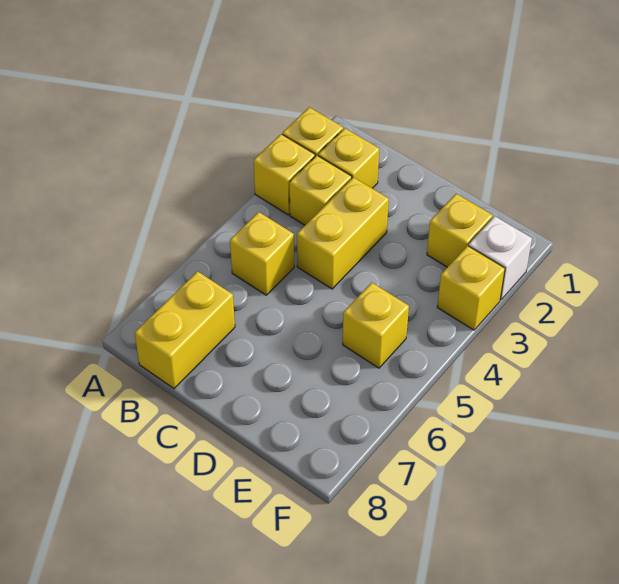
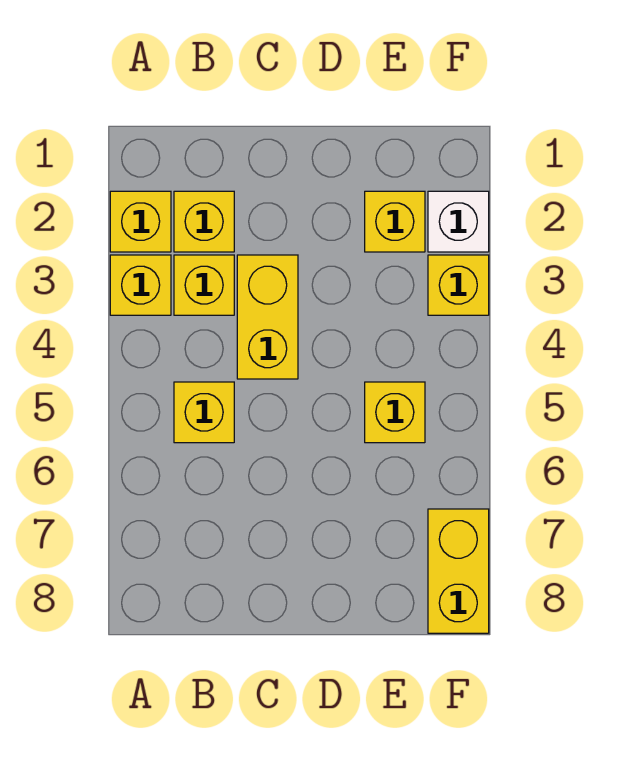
yellow brick B7:B8 level 1 -> yellow brick F7:F8 level 1

